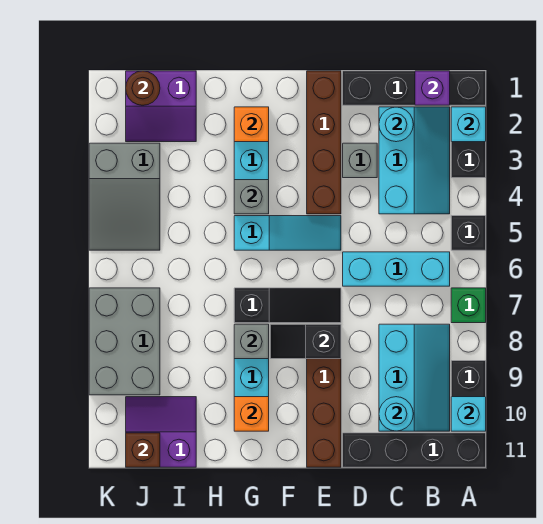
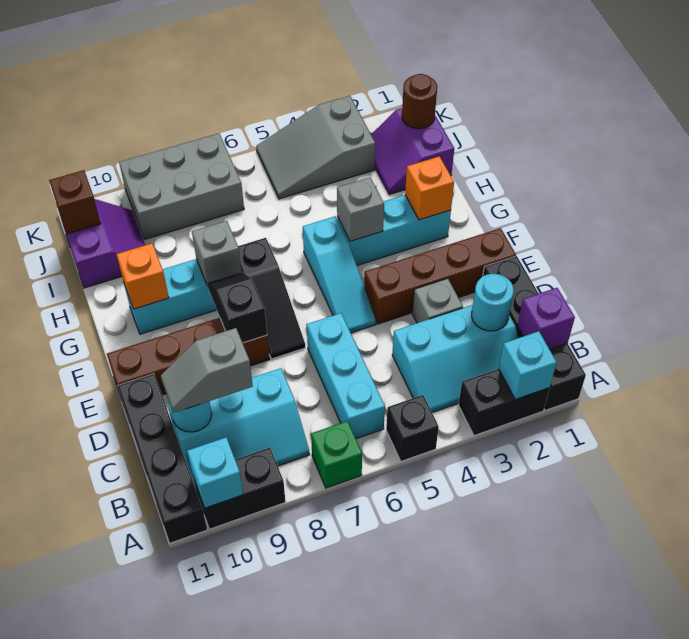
none -> grey slope C9:C10 level 3 top 9

